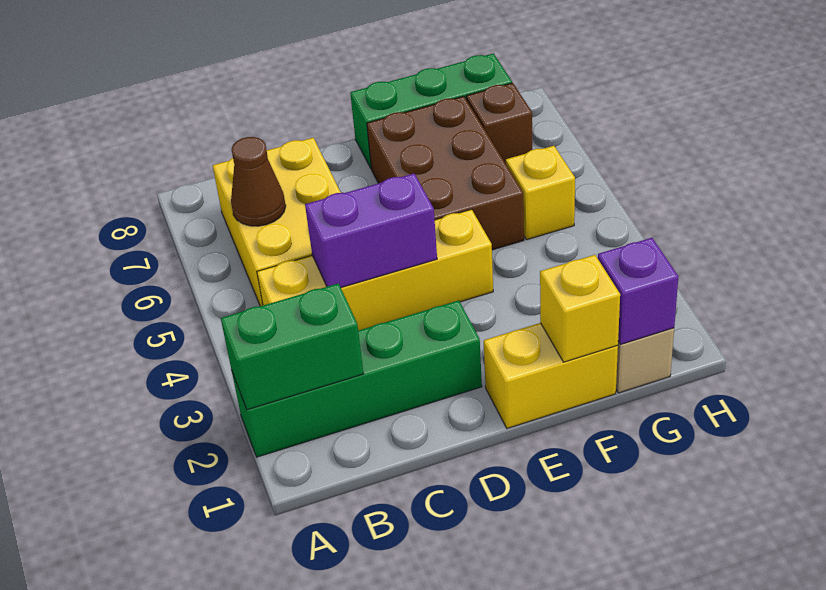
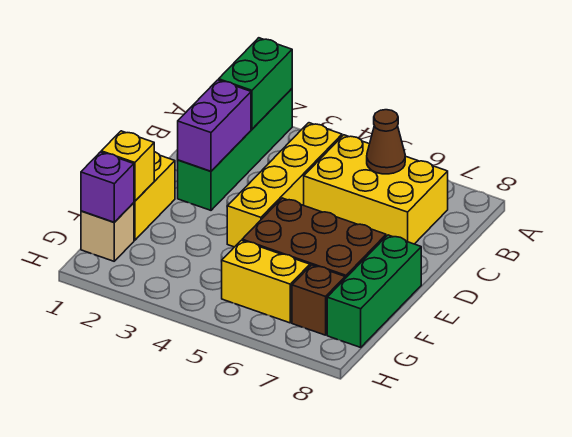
purple brick C4:D4 level 2 -> purple brick C2:D2 level 2
yellow brick G5 level 1 -> yellow brick G5:G6 level 1

